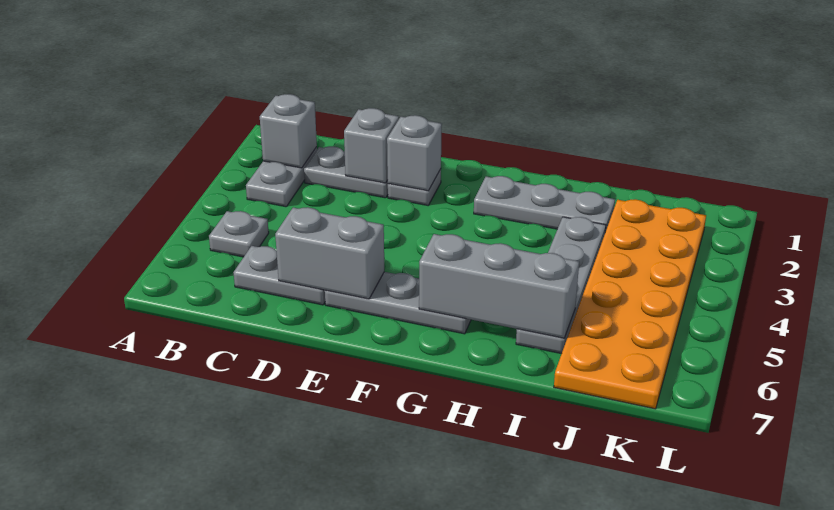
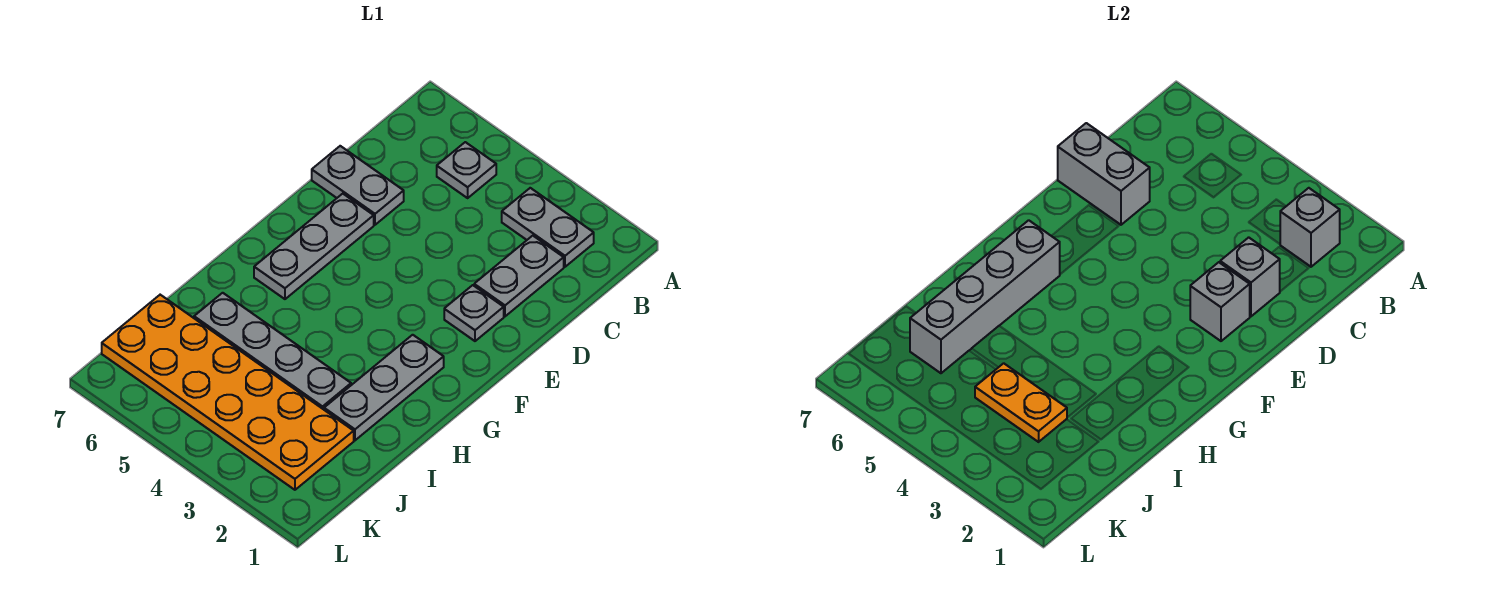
grey plate C6:D6 level 1 -> grey plate D6:D7 level 1
grey brick D6:E6 level 2 -> grey brick D6:D7 level 2
grey brick G6:I6 level 2 -> grey brick G6:J6 level 2
none -> orange plate J3:J4 level 2

